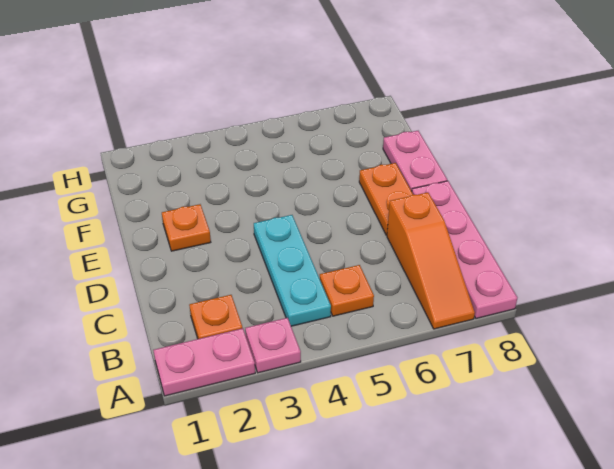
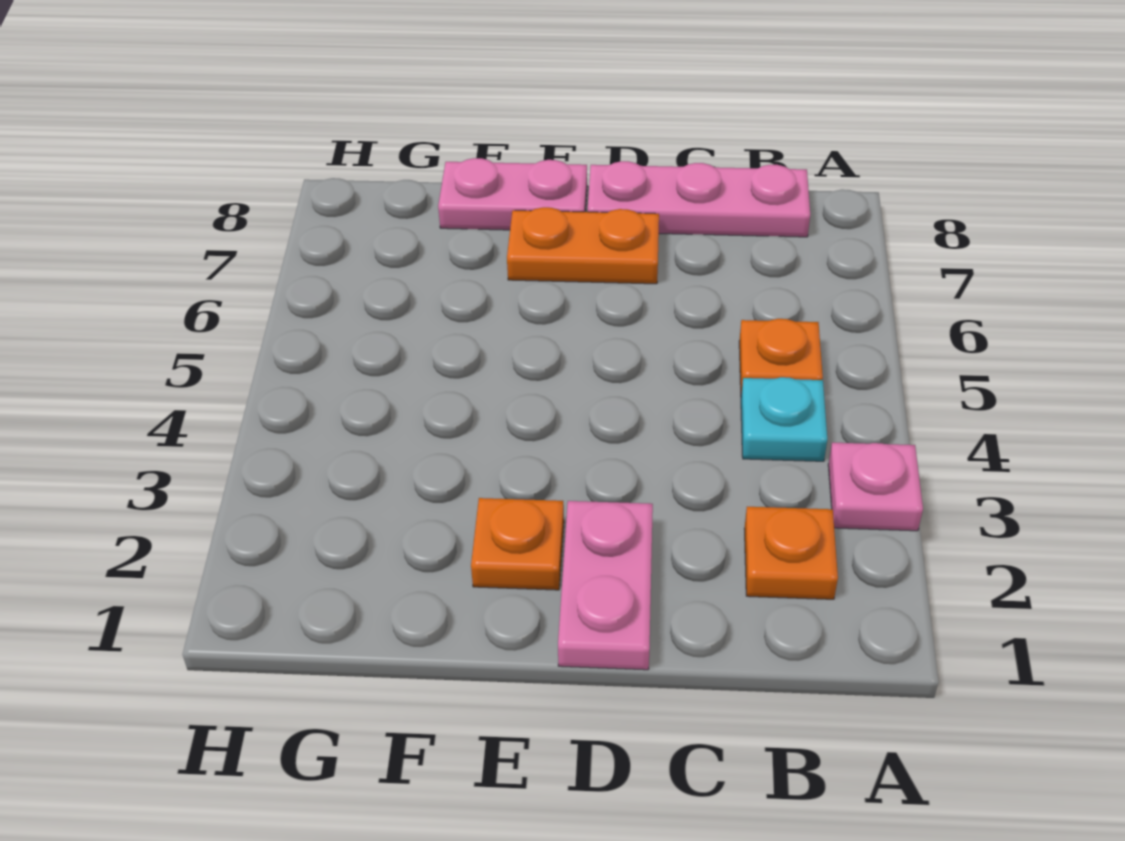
pink plate A1:A2 level 1 -> pink plate D1:D2 level 1
orange slope A7:C7 level 1 top C -> none
pink plate A8:D8 level 1 -> pink plate B8:D8 level 1
cyan plate B4:D4 level 1 -> cyan plate B4 level 1

